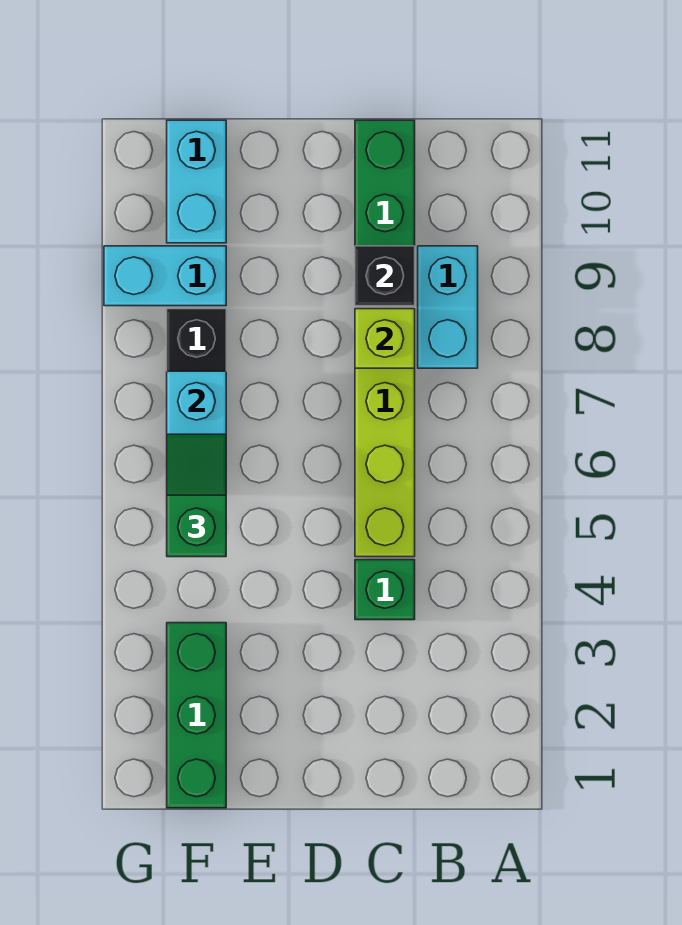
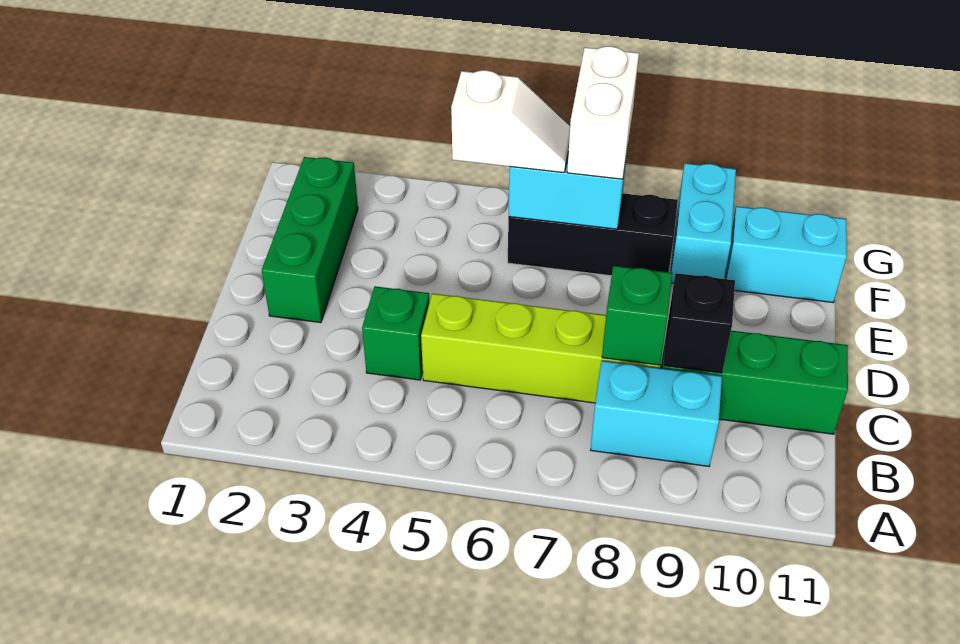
lime brick C8 level 2 -> green brick C8 level 2
green brick F1:F3 level 1 -> green brick D2:F2 level 1
green slope F5:F6 level 3 top 5 -> white slope F5:F6 level 3 top 5
none -> white brick F7:G7 level 3

